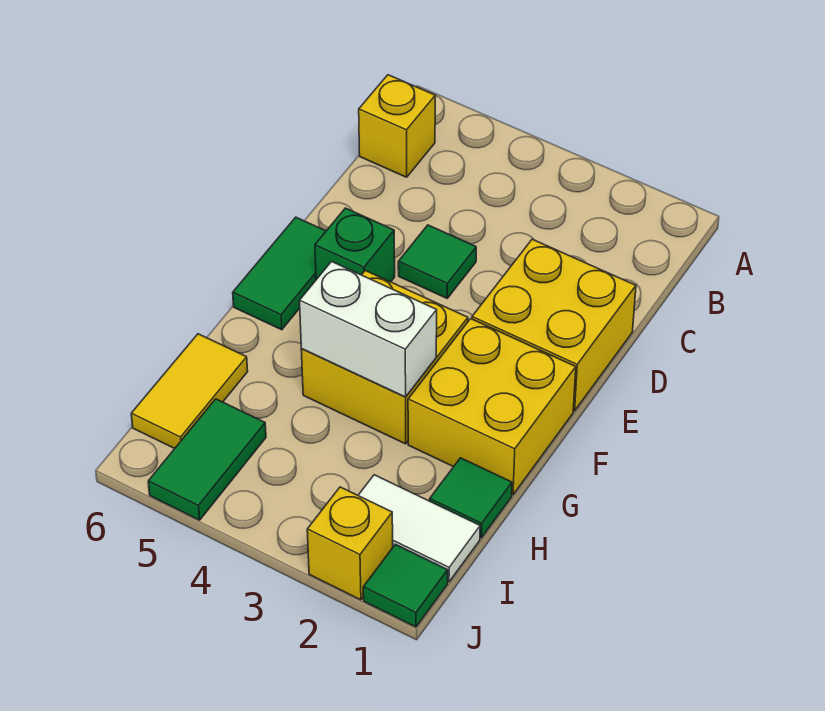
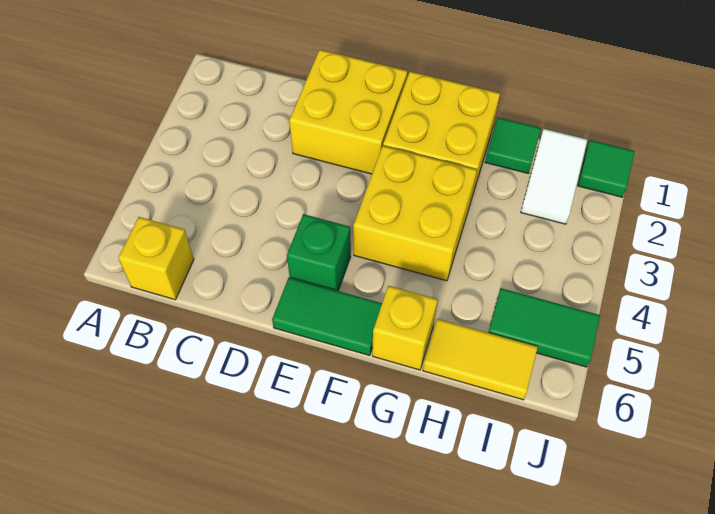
green tile D4 level 1 -> none
white brick G3:G4 level 2 -> none
yellow brick J2 level 1 -> yellow brick G6 level 1

